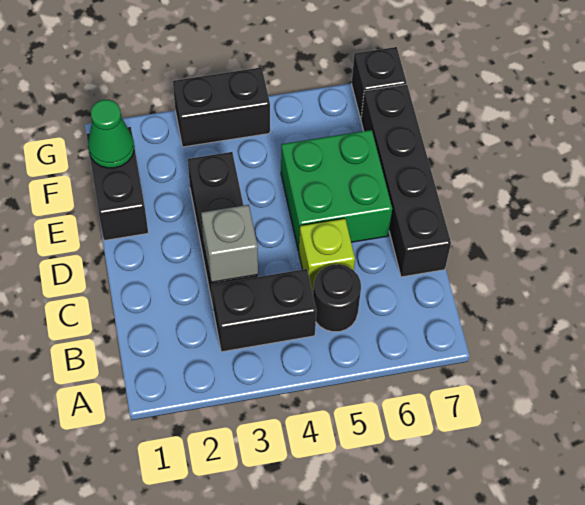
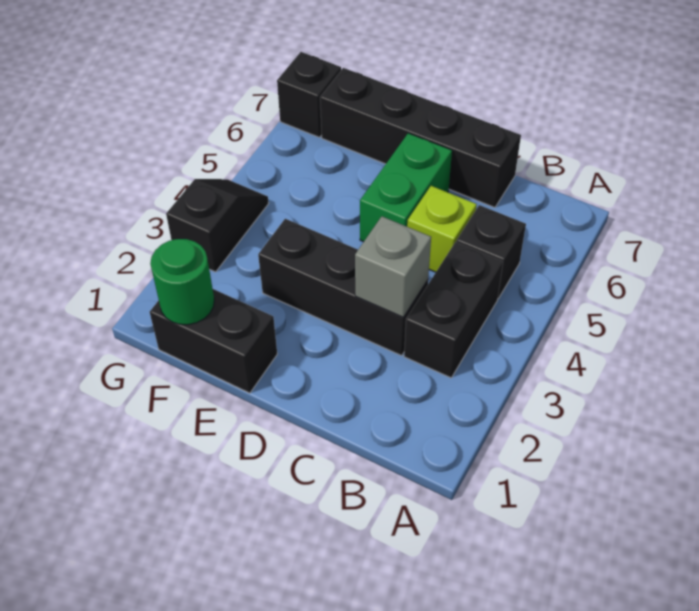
black round brick B5 level 1 -> black brick B5 level 1
green brick D5:E6 level 1 -> green brick D5:D6 level 1
green cone F1 level 2 -> green round brick F1 level 2
black brick G3:G4 level 1 -> black slope G3:G4 level 1 top 3

